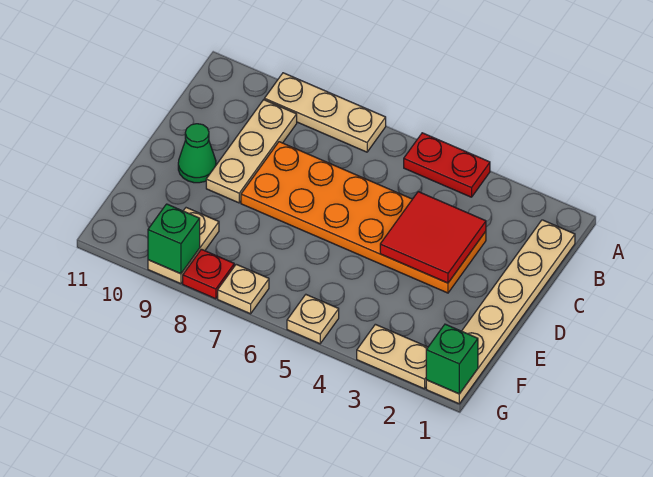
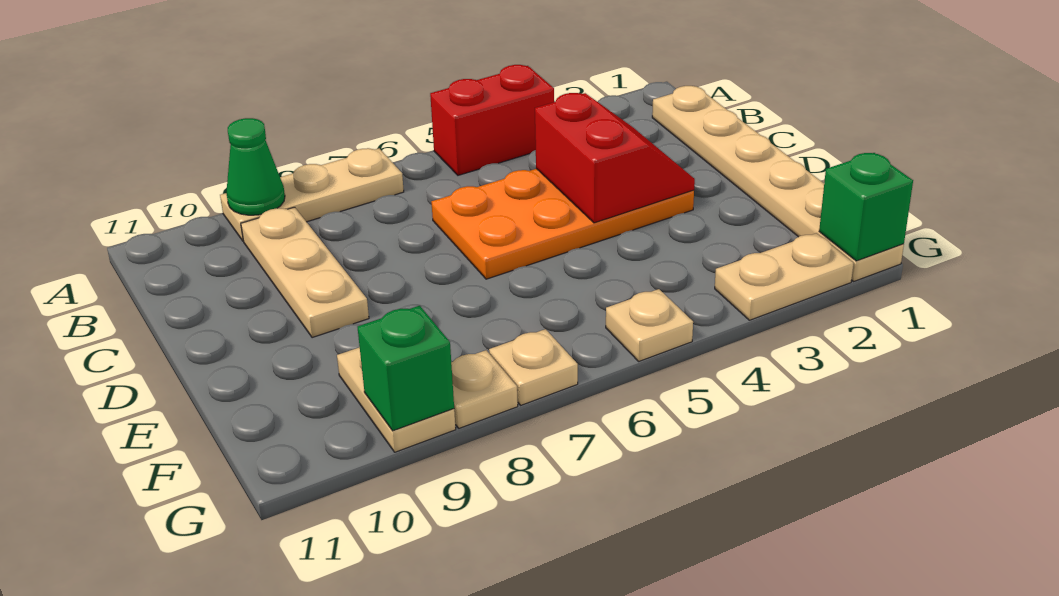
red plate A4:A5 level 1 -> red brick A4:A5 level 1
orange plate C3:D8 level 1 -> orange plate C3:D6 level 1
red tile C3:D4 level 2 -> red slope C3:D4 level 2 top 4
green cone D10 level 1 -> green cone A9 level 2
red plate G8 level 1 -> tan plate G8 level 1

